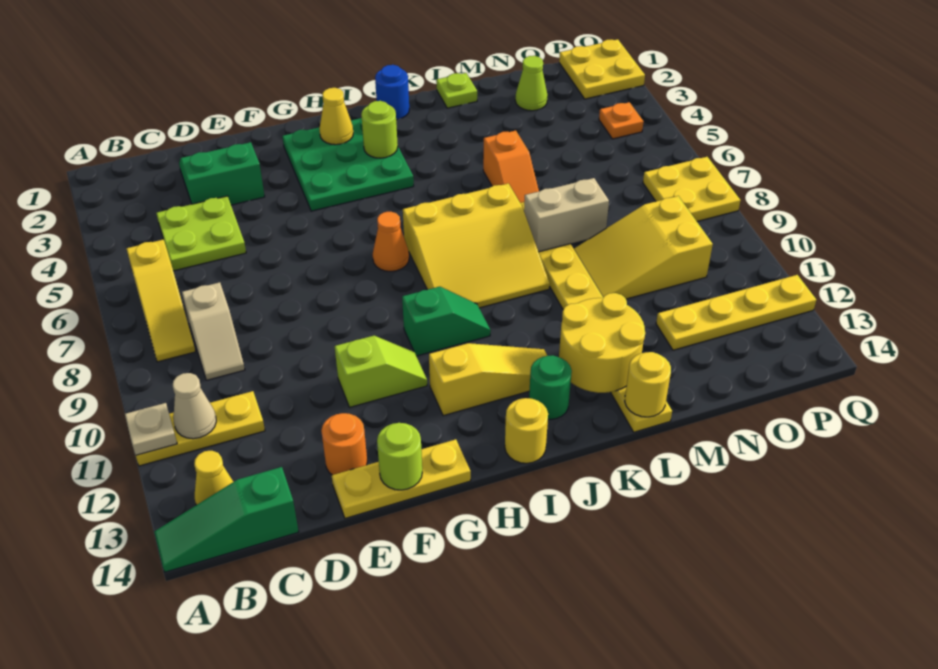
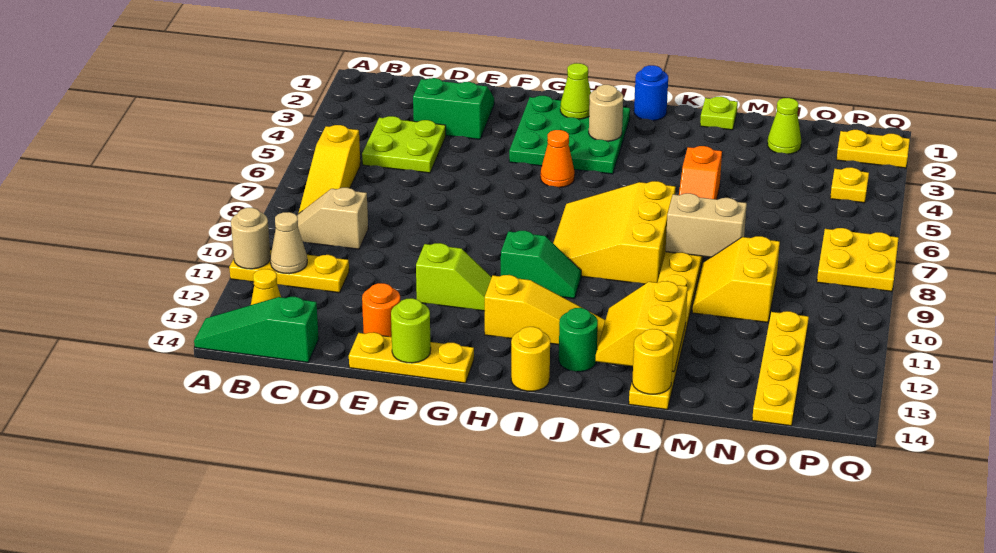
tan plate A11 level 2 -> tan round brick A11 level 2
tan slope C8:C9 level 1 top 8 -> tan slope B9:C9 level 1 top C
yellow cone H2 level 2 -> lime cone H2 level 2
orange cone H7 level 1 -> orange cone H5 level 1
lime round brick I3 level 2 -> tan round brick I3 level 2
yellow slope I7:K9 level 1 top 7 -> yellow slope I7:K9 level 1 top K
yellow round brick K12:L13 level 2 -> yellow slope K12:L13 level 2 top L
yellow slope M9:O10 level 1 top O -> yellow slope M9:N10 level 1 top N
yellow plate N12:Q12 level 1 -> yellow plate O11:O14 level 1
yellow plate P1:Q2 level 1 -> yellow plate P2:Q2 level 1
orange plate P4 level 1 -> yellow plate P4 level 1

